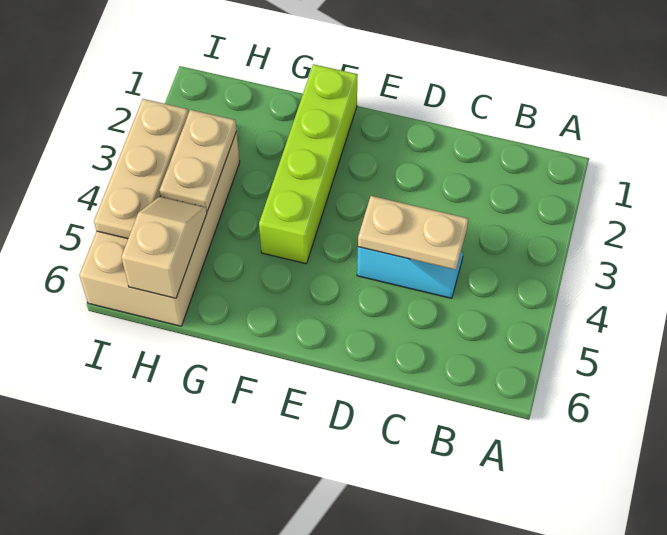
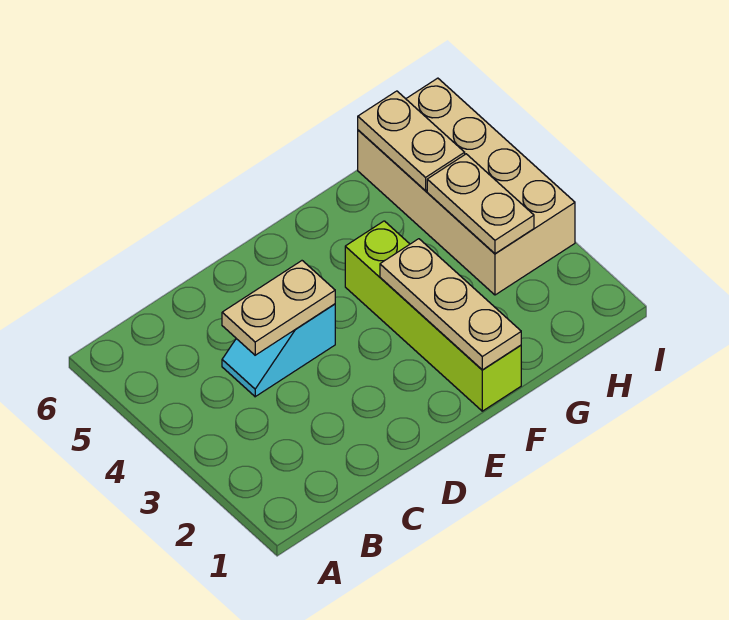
tan slope H5:H6 level 2 top 6 -> tan plate H5:H6 level 2
tan plate I3:I5 level 2 -> tan plate F1:F3 level 2

